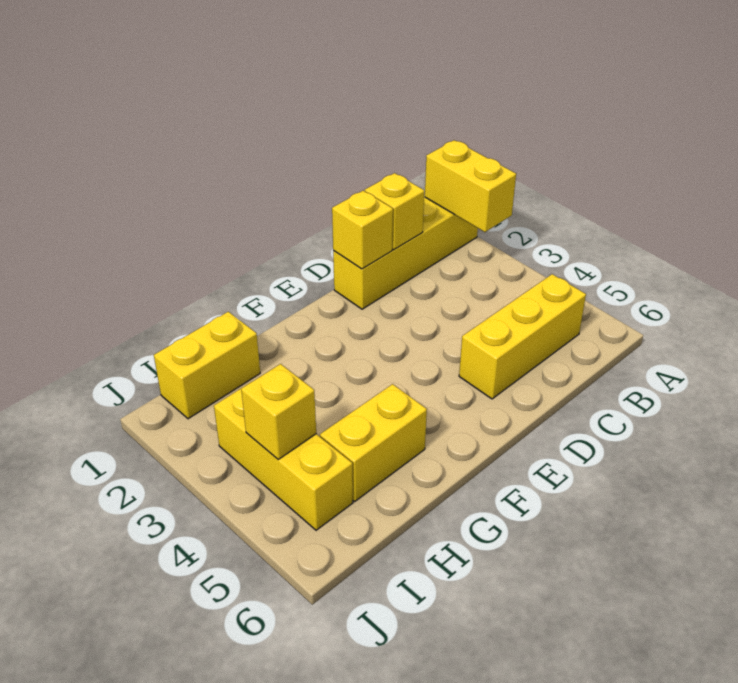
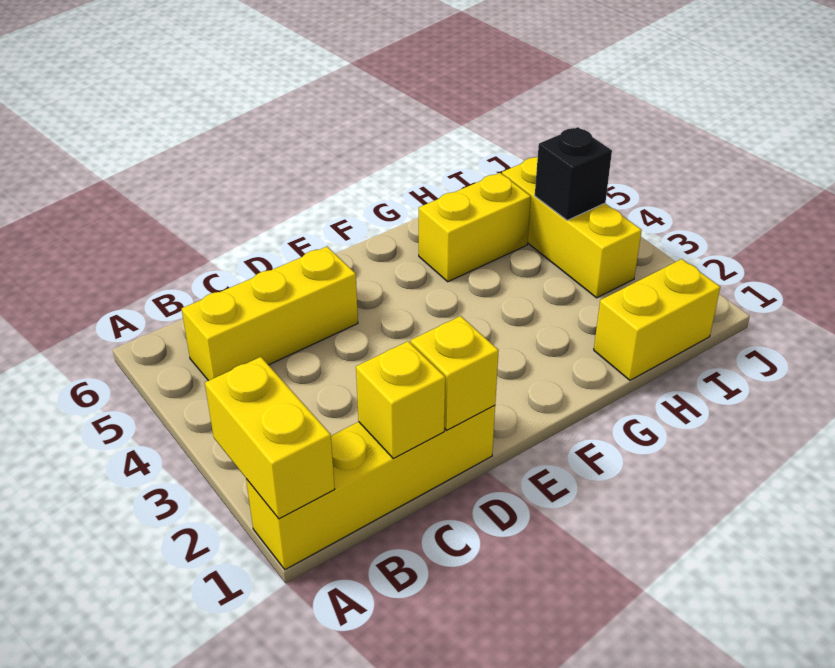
yellow brick I4 level 2 -> black brick I4 level 2

